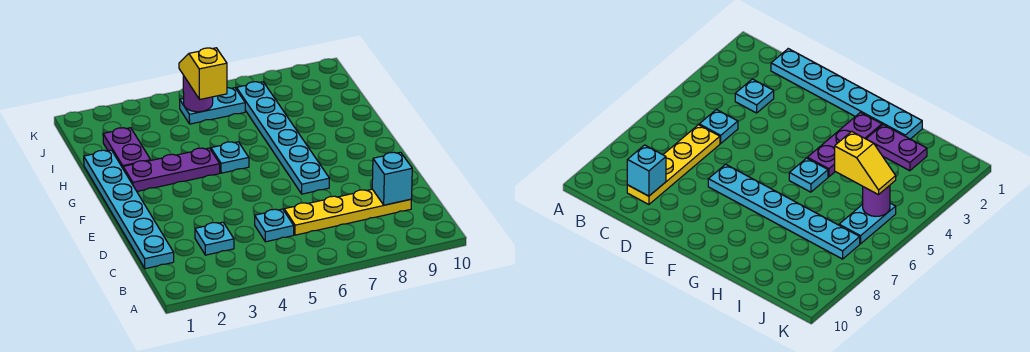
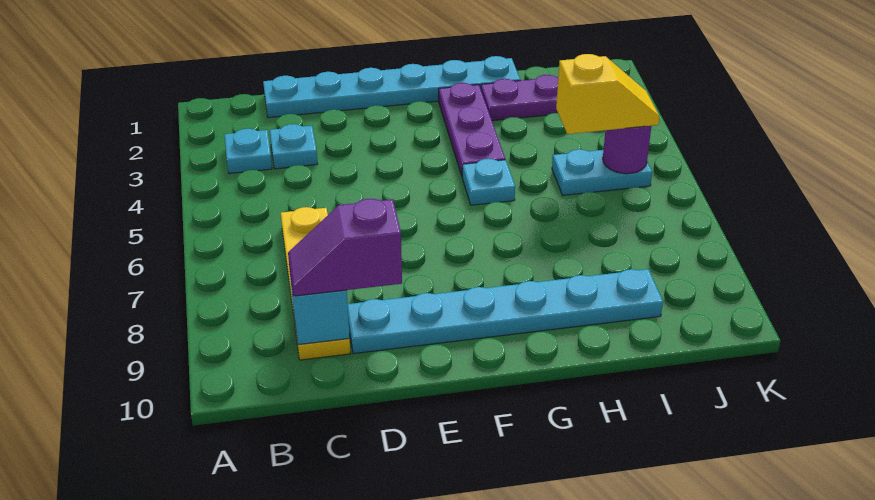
cyan plate C5 level 1 -> cyan plate B3 level 1
none -> purple slope C9:D9 level 3 top D
cyan plate E7:J7 level 1 -> cyan plate D9:I9 level 1
cyan plate J5:J6 level 1 -> cyan plate I5:J5 level 1

